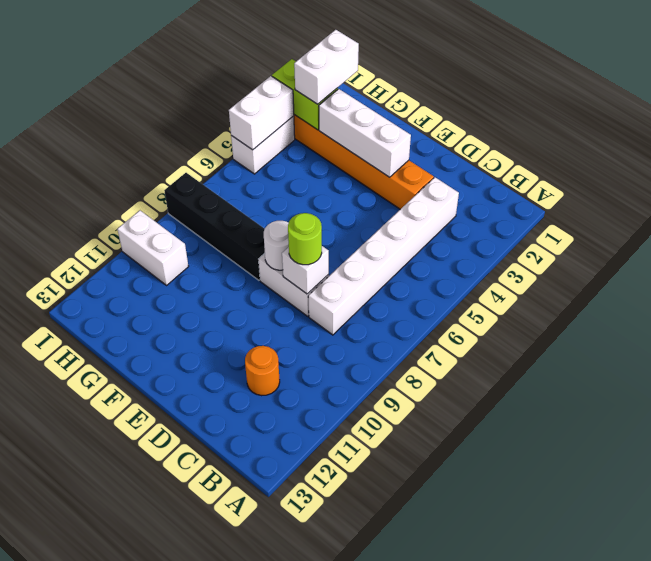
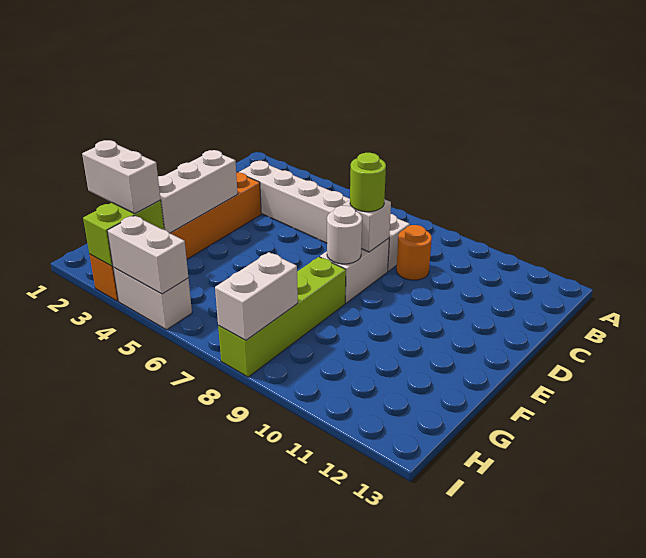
orange round brick C11 level 1 -> orange round brick C9 level 1
black brick F8:I8 level 1 -> lime brick F8:I8 level 1
white brick H10:I10 level 1 -> white brick H8:I8 level 2

